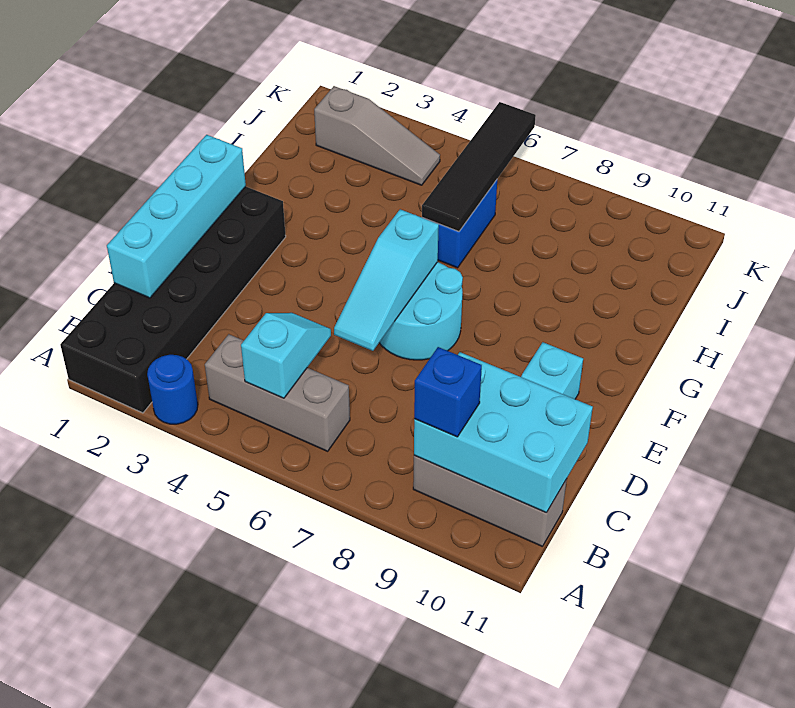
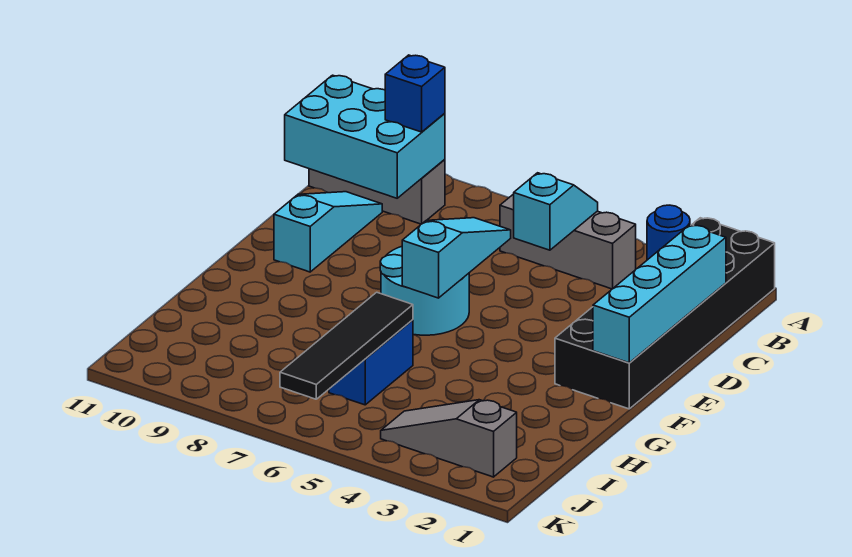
cyan slope B5:C5 level 2 top B -> cyan slope B5:C5 level 2 top C

